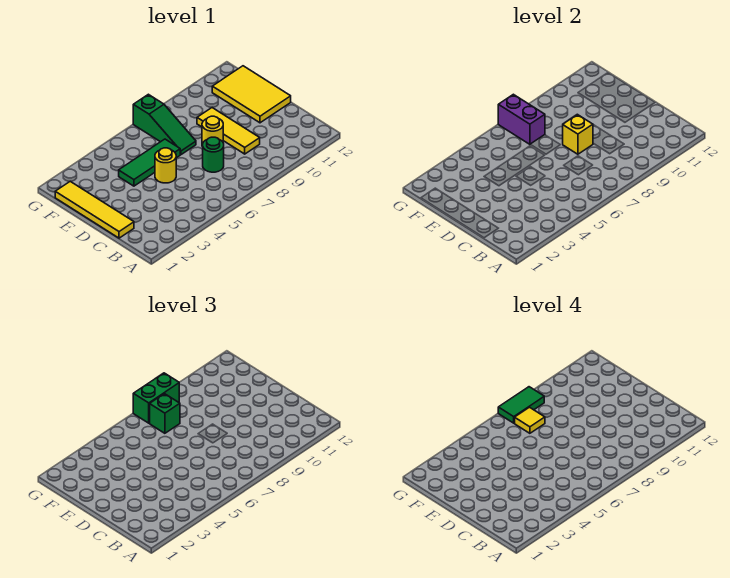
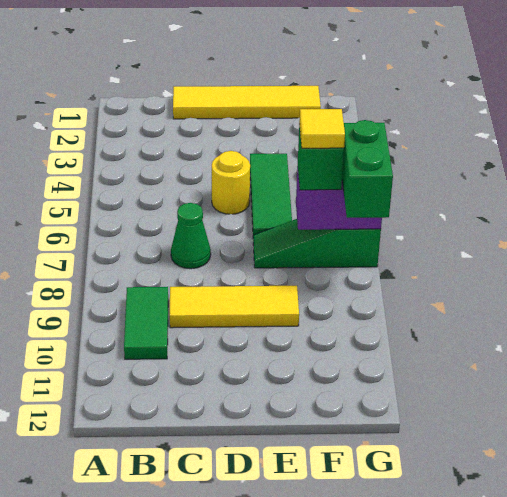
green round brick C7 level 1 -> green cone C7 level 1
yellow round brick D8 level 1 -> none
yellow brick D8 level 2 -> none
yellow tile D11:F12 level 1 -> none
green tile G7:G8 level 4 -> green tile B9:B10 level 1

